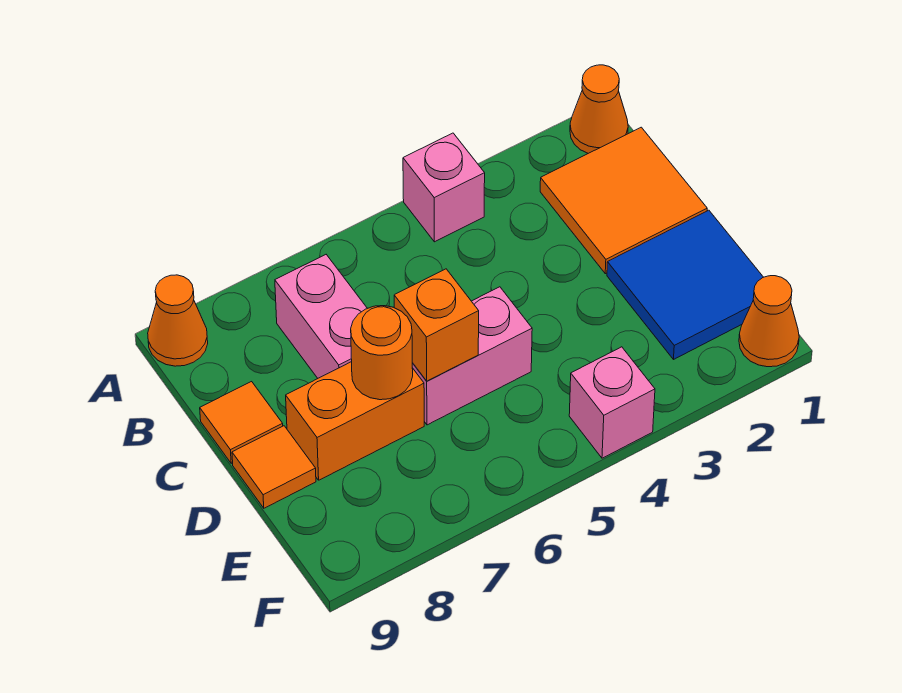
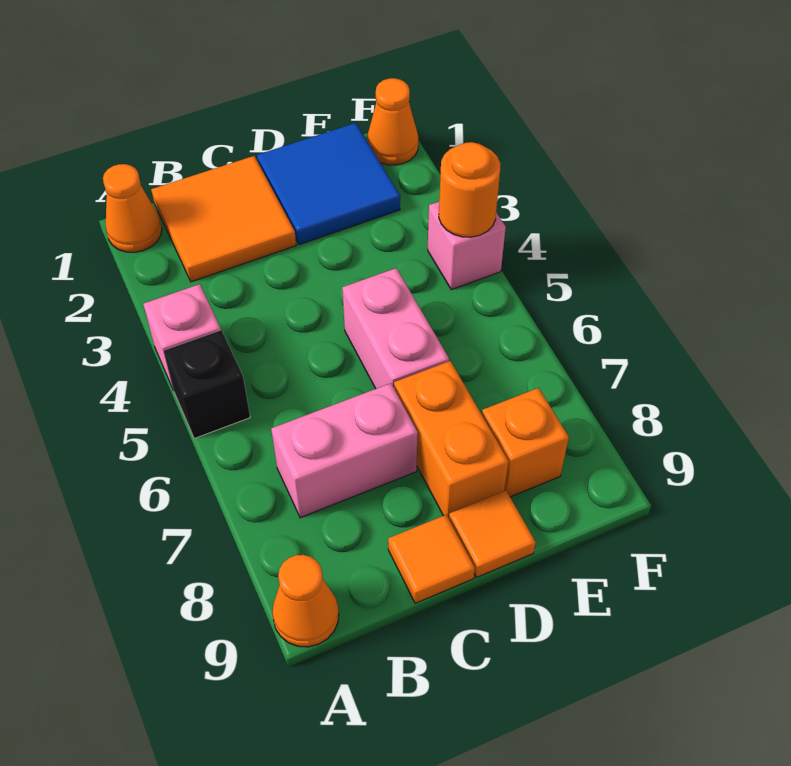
none -> black brick A5 level 1
orange brick D6 level 2 -> orange brick E8 level 1
orange round brick D7 level 2 -> orange round brick F4 level 2

